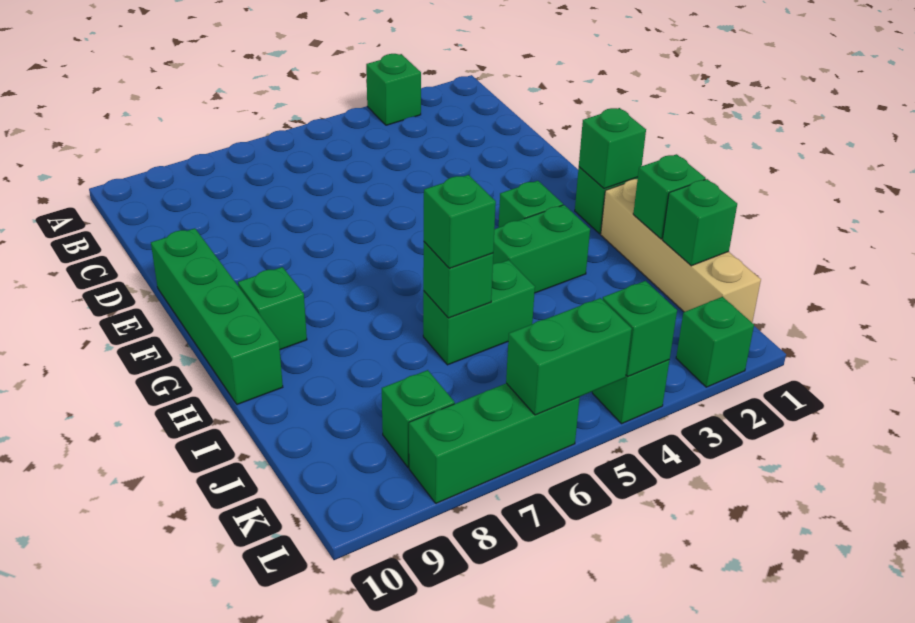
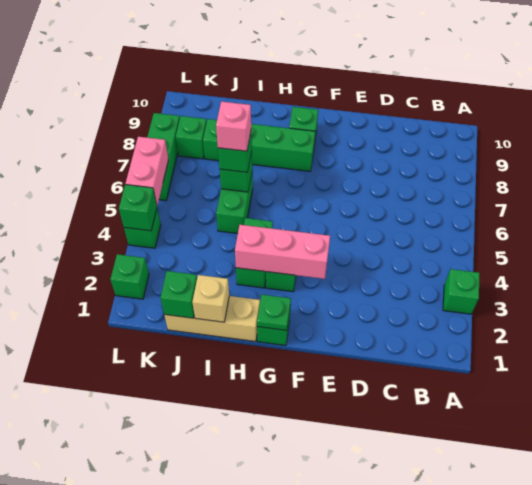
green brick E10:H10 level 1 -> green brick G8:J8 level 1
none -> pink brick F3:H3 level 2
green brick G1 level 2 -> green plate G1 level 2
tan brick H1:K1 level 1 -> tan brick H1:J1 level 1
green brick I1 level 2 -> tan brick I1 level 2
none -> pink brick I6 level 4
green brick L5:L6 level 2 -> pink brick L5:L6 level 2

